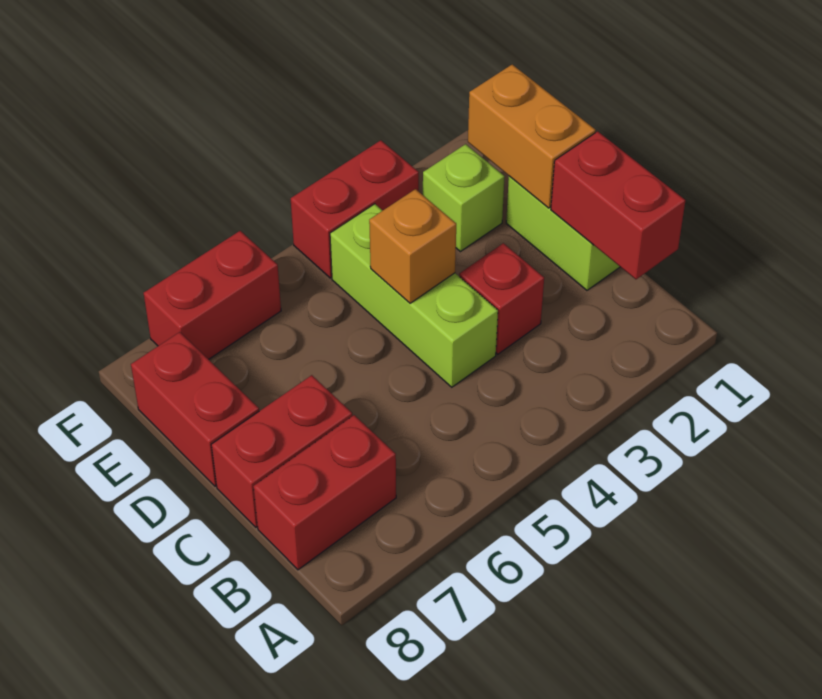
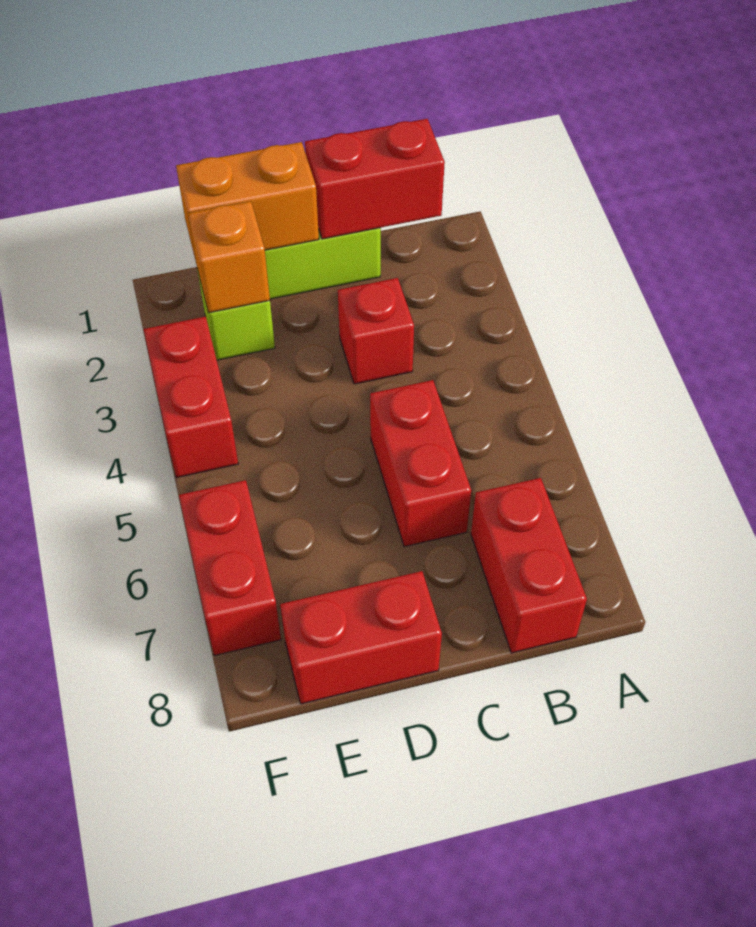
lime brick C4:E4 level 1 -> none
red brick C7:C8 level 1 -> red brick C5:C6 level 1
orange brick D4 level 2 -> orange brick E2 level 2

